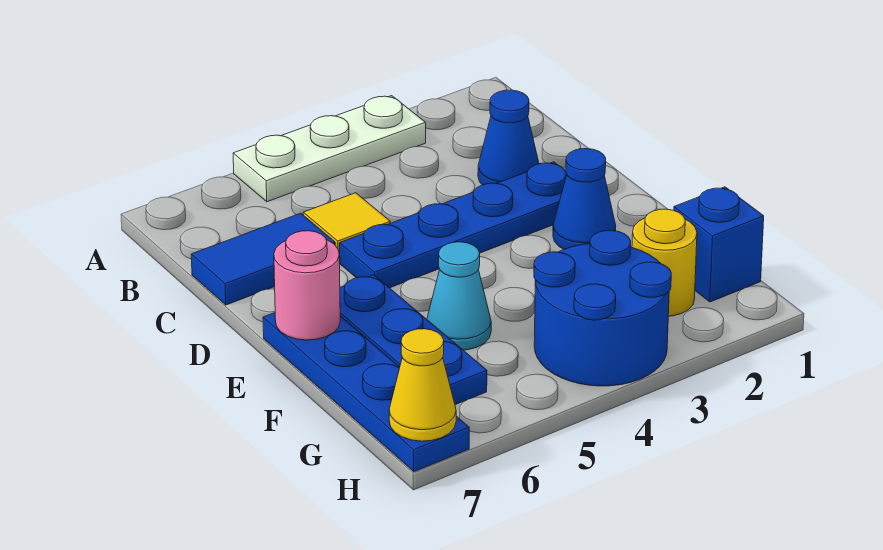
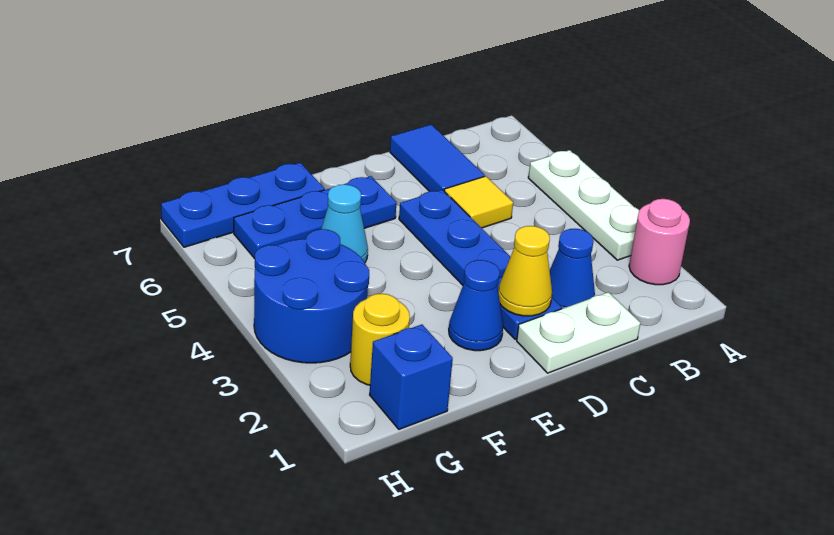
none -> white plate C1:D1 level 1
blue plate E7:H7 level 1 -> blue plate F7:H7 level 1
pink round brick E7 level 2 -> pink round brick A2 level 1
yellow cone H7 level 2 -> yellow cone D2 level 2

